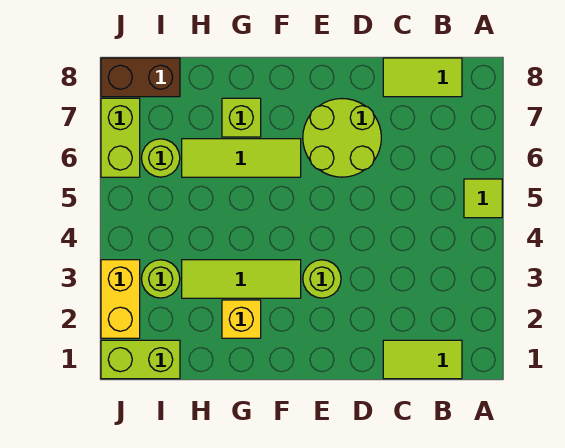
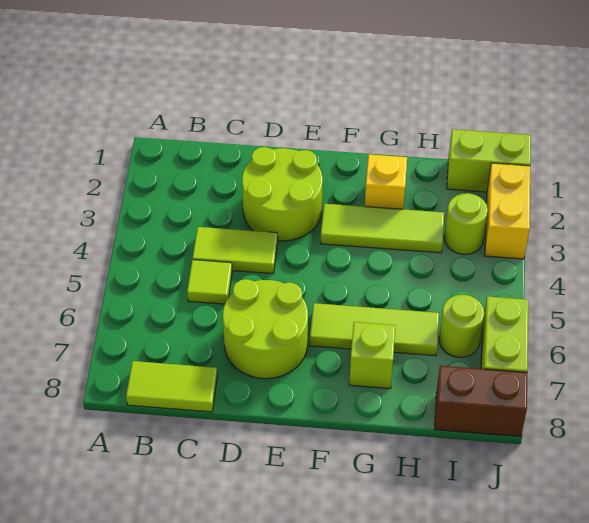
lime tile A5 level 1 -> lime tile C5 level 1
lime tile B1:C1 level 1 -> lime tile C4:D4 level 1
lime round brick E3 level 1 -> lime round brick D2:E3 level 1

